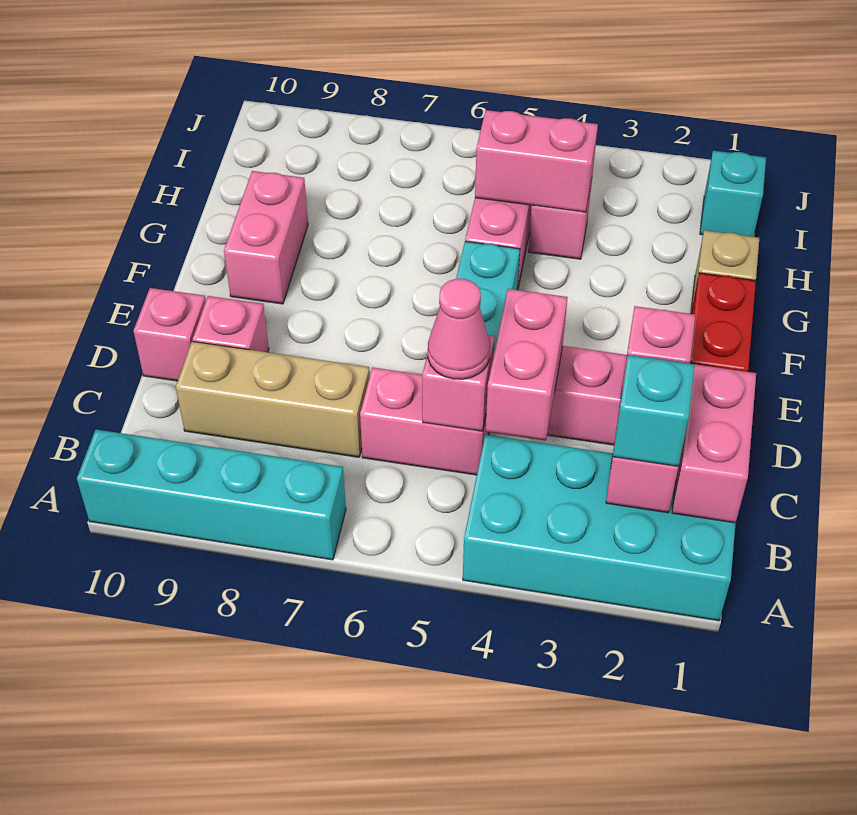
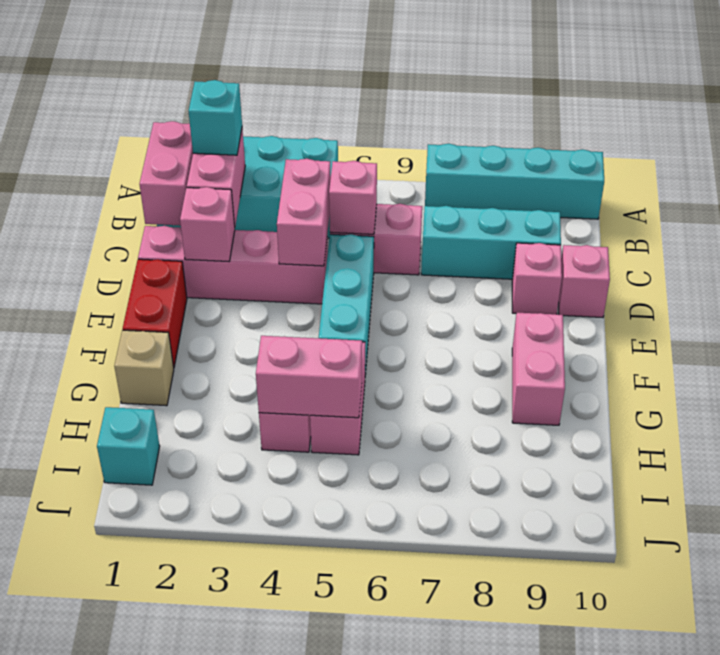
pink cone C5 level 3 -> none
tan brick C7:C9 level 1 -> cyan brick C7:C9 level 1

